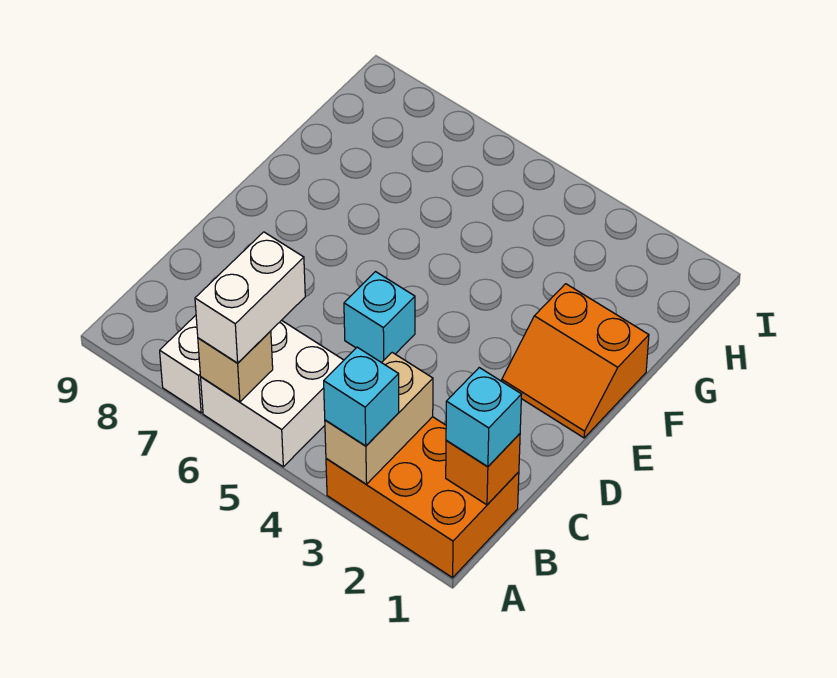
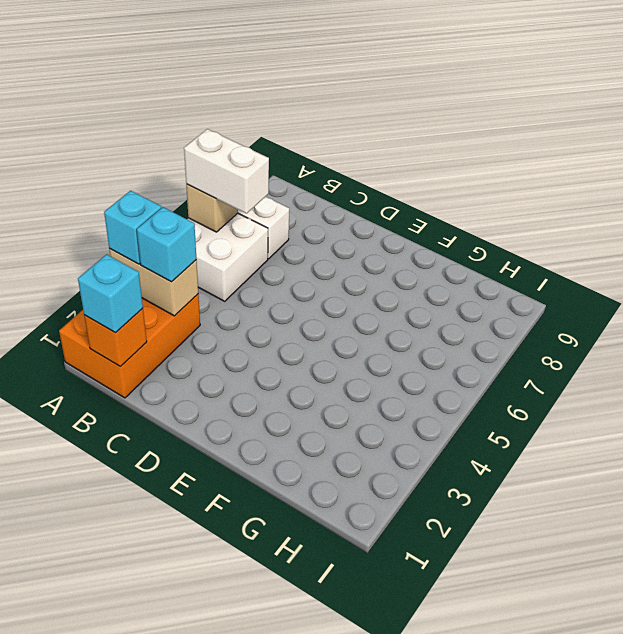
cyan brick D5 level 1 -> cyan brick B3 level 3
orange slope E1:F2 level 1 top F -> none

